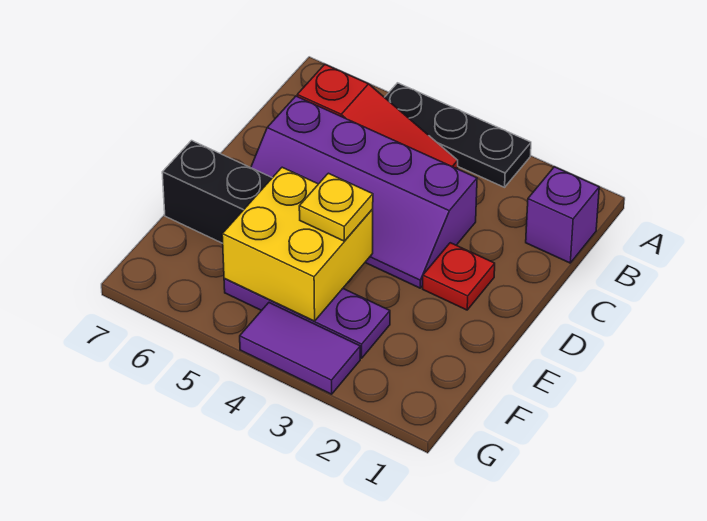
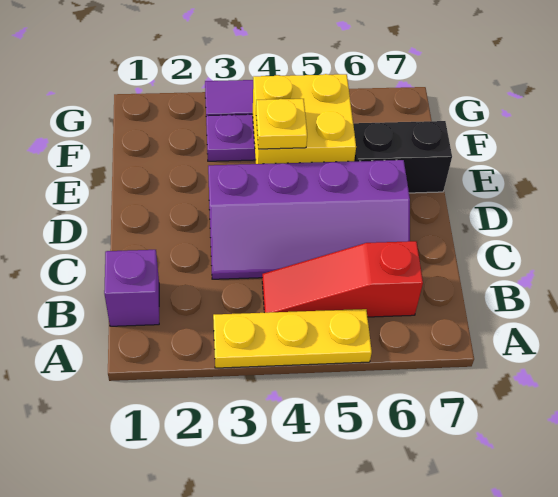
black plate A3:A5 level 1 -> yellow plate A3:A5 level 1
purple slope C3:D6 level 1 top C -> purple slope C3:D6 level 1 top D
red plate D2 level 1 -> none

